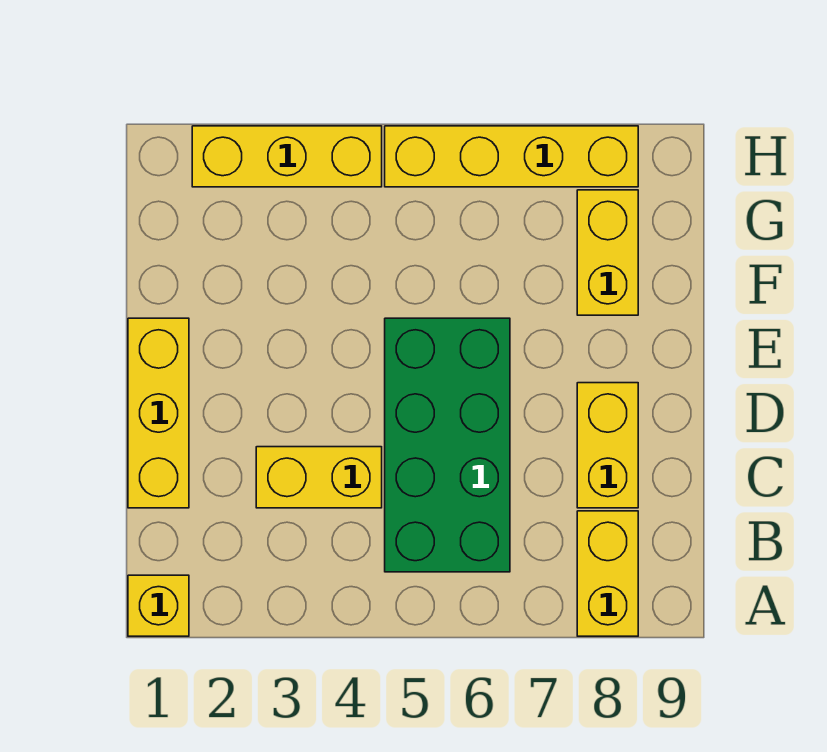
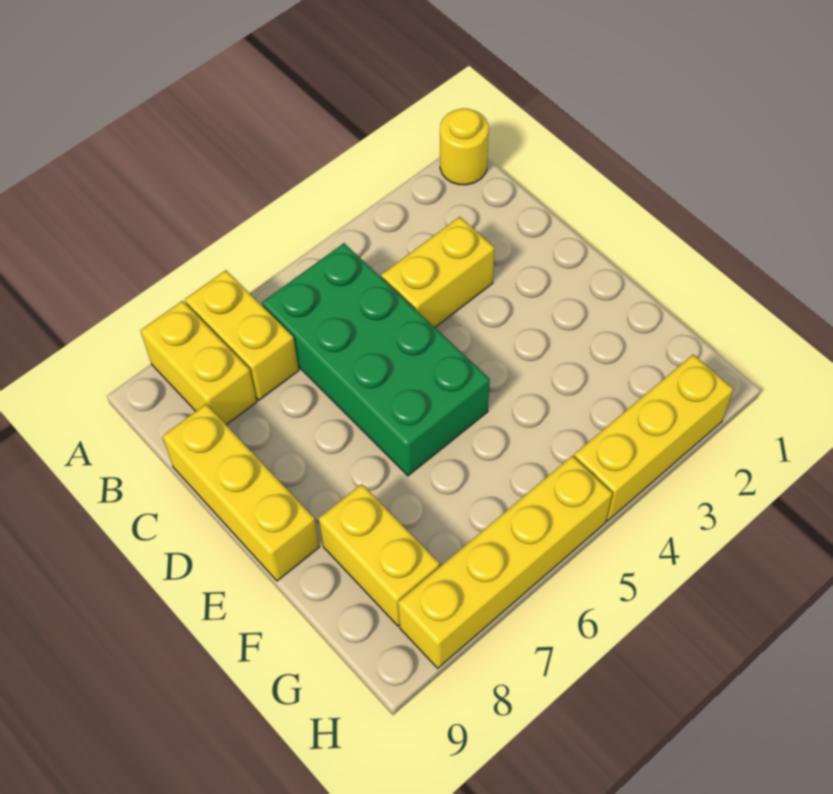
yellow brick A1 level 1 -> yellow round brick A1 level 1
yellow brick C1:E1 level 1 -> yellow brick C9:E9 level 1
yellow brick C8:D8 level 1 -> yellow brick A7:B7 level 1

